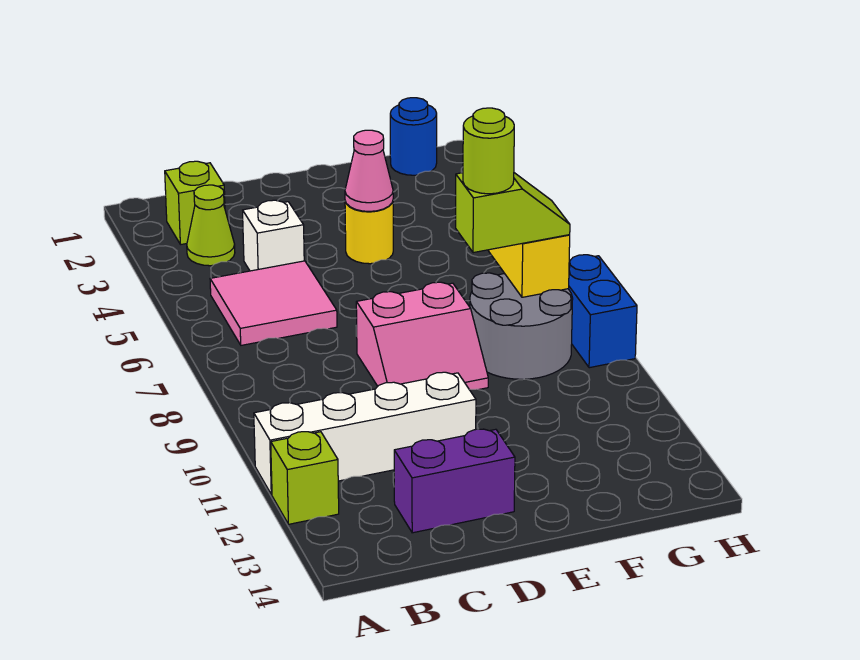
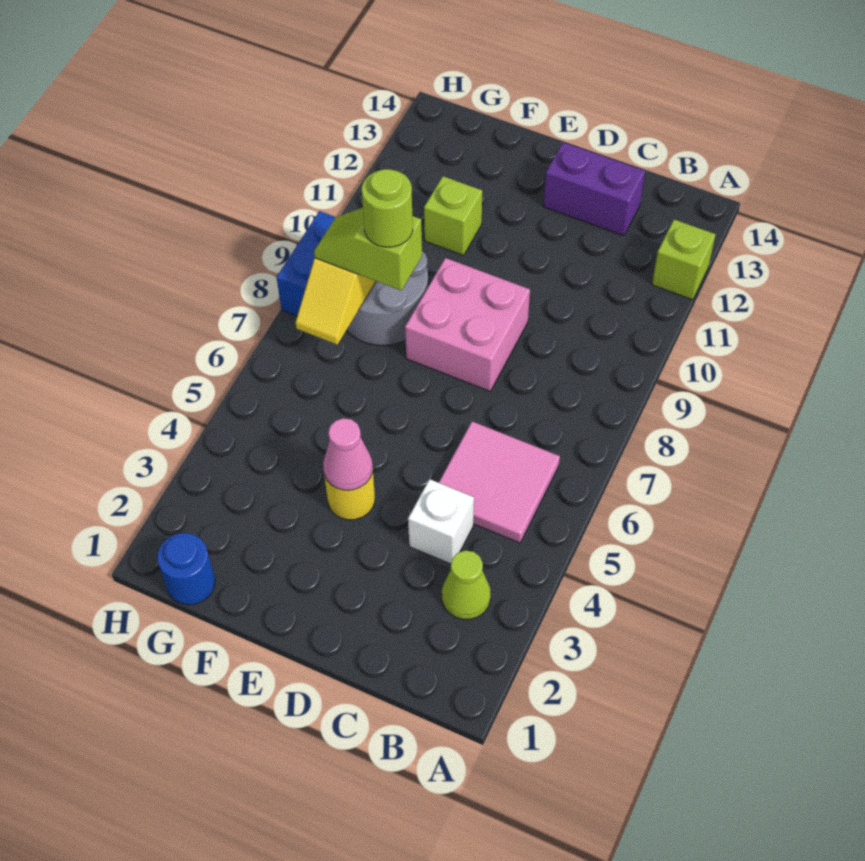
white brick A11:D11 level 1 -> none
lime brick B2 level 1 -> lime brick F11 level 1
pink slope D8:E9 level 1 top 8 -> pink brick D8:E9 level 1

